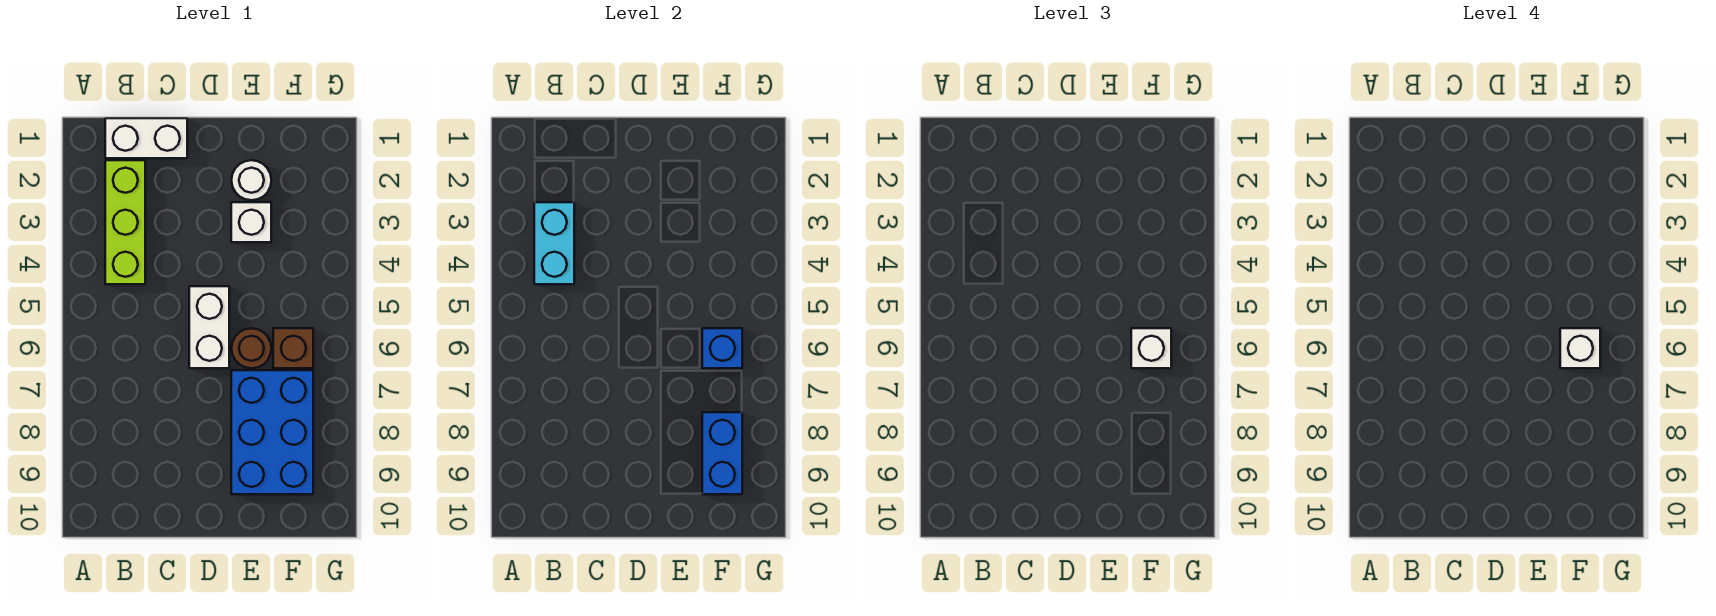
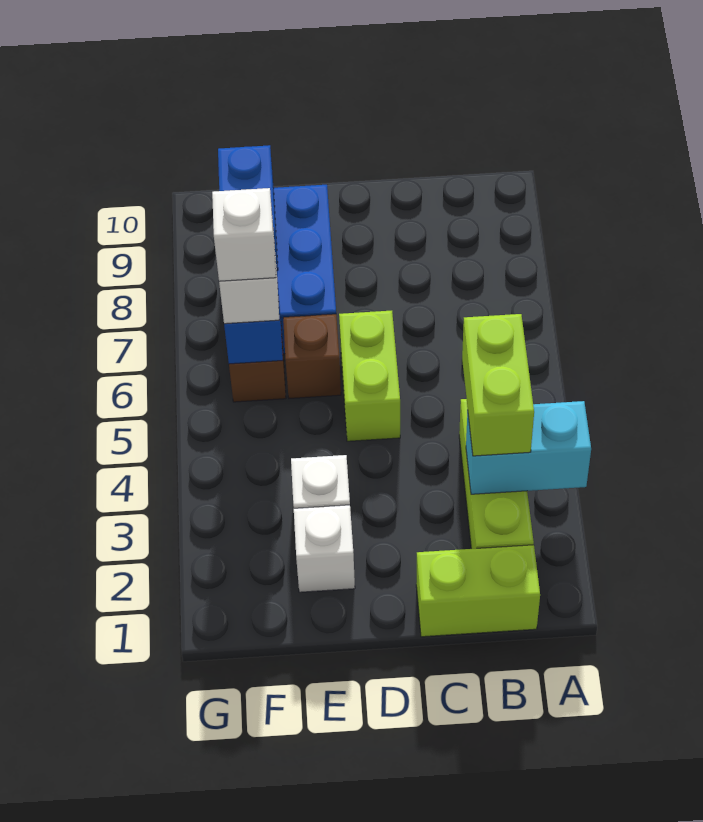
white brick B1:C1 level 1 -> lime brick B1:C1 level 1
cyan brick B3:B4 level 2 -> cyan brick A3:B3 level 2
none -> lime brick B3:B4 level 3
white brick D5:D6 level 1 -> lime brick D5:D6 level 1
white round brick E2 level 1 -> white brick E2 level 1
brown round brick E6 level 1 -> brown brick E6 level 1

